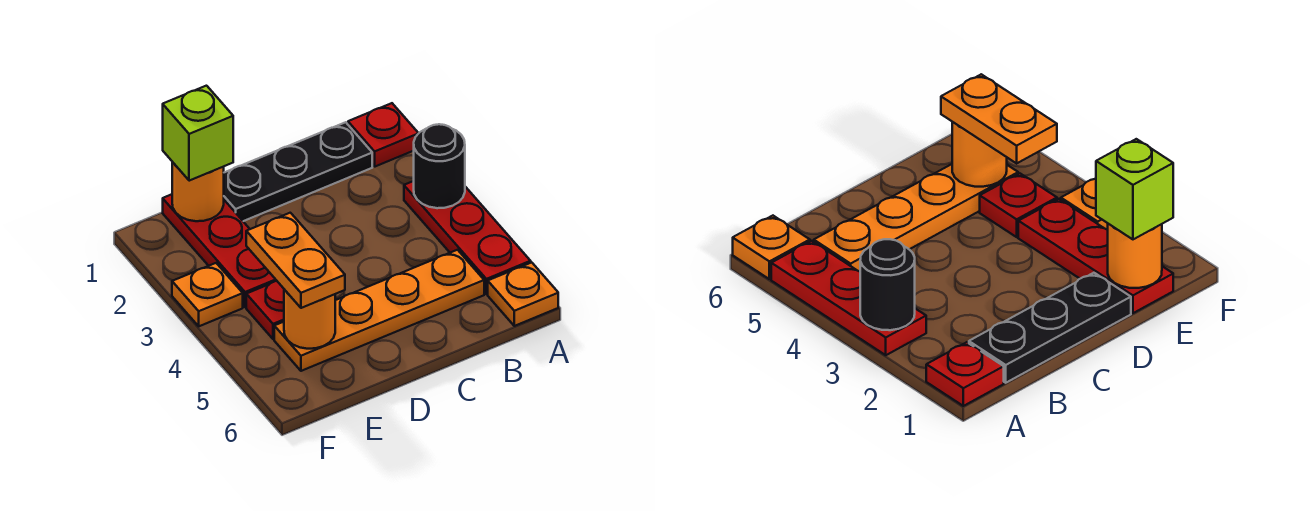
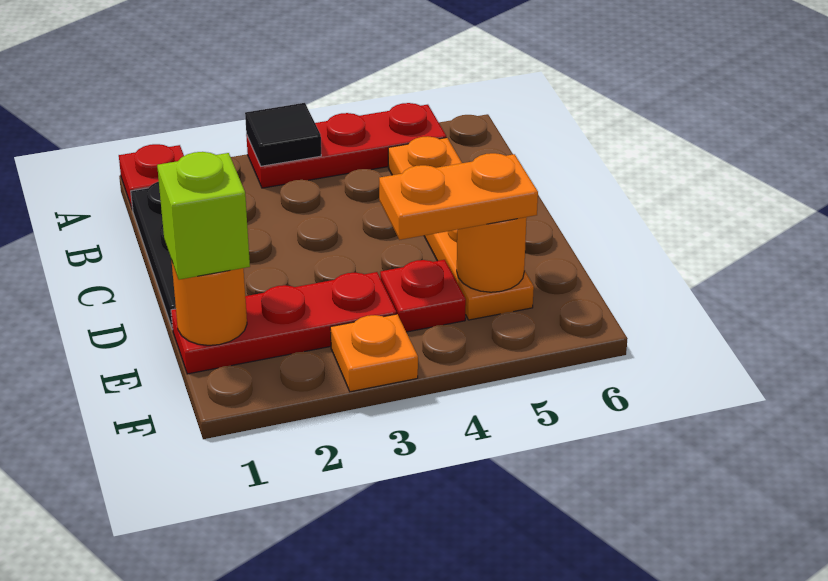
black round brick A3 level 2 -> black tile A3 level 2
orange plate A6 level 1 -> none

